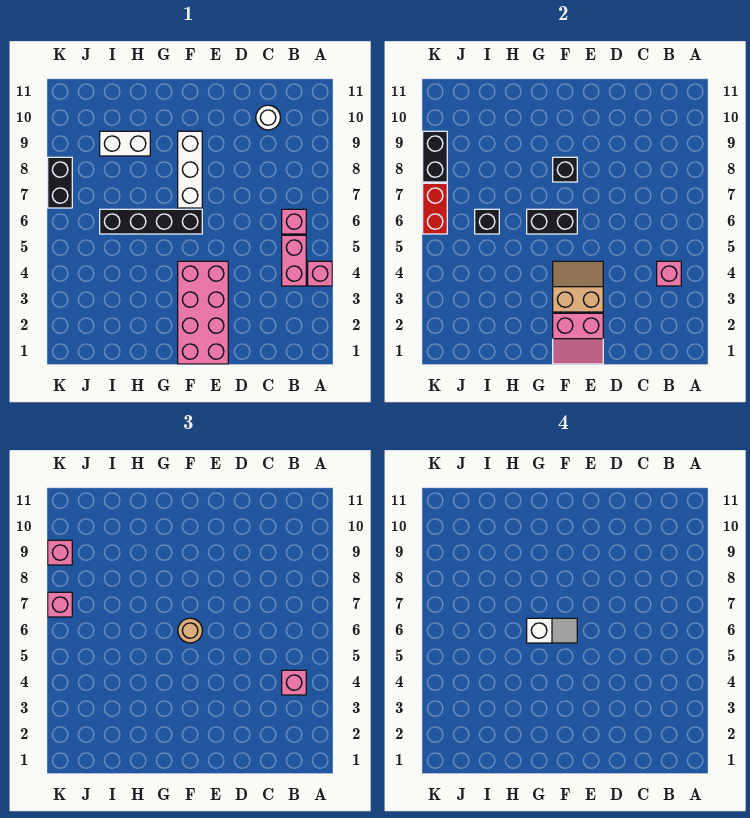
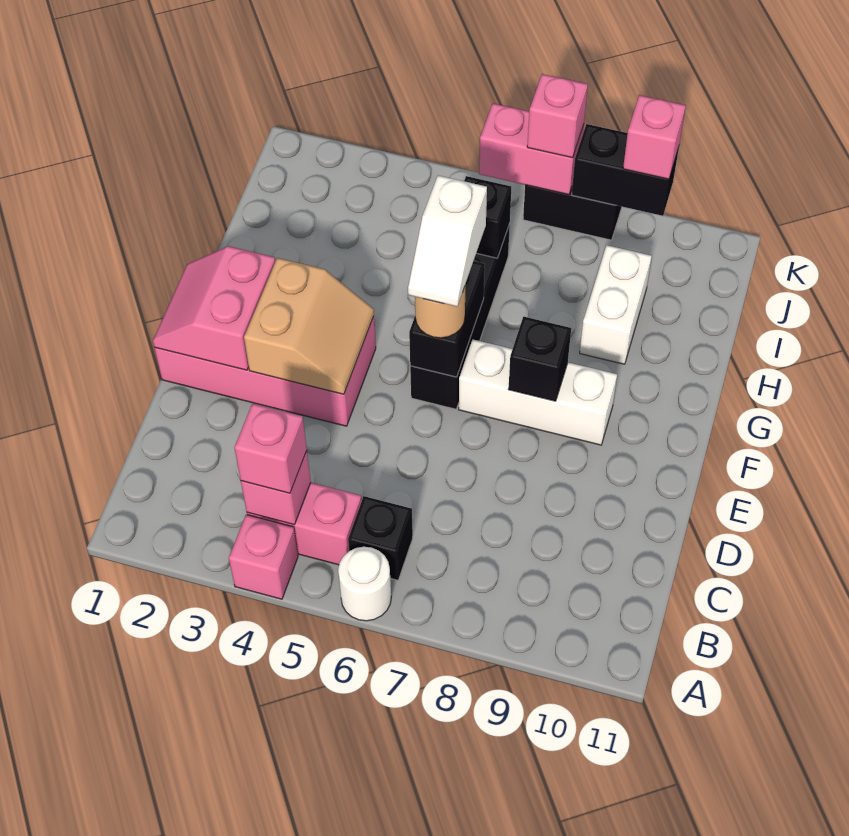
pink brick B6 level 1 -> black brick B6 level 1
white round brick C10 level 1 -> white round brick A6 level 1
red brick K6:K7 level 2 -> pink brick K6:K7 level 2

